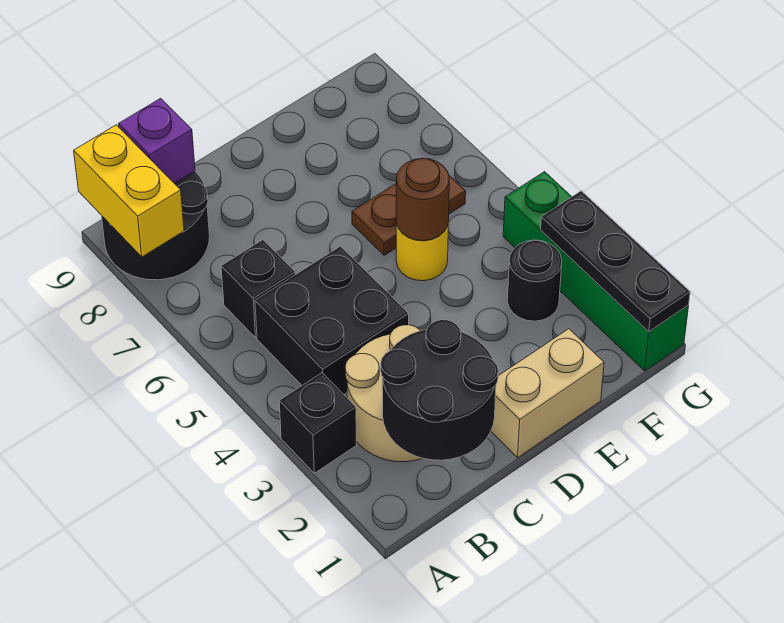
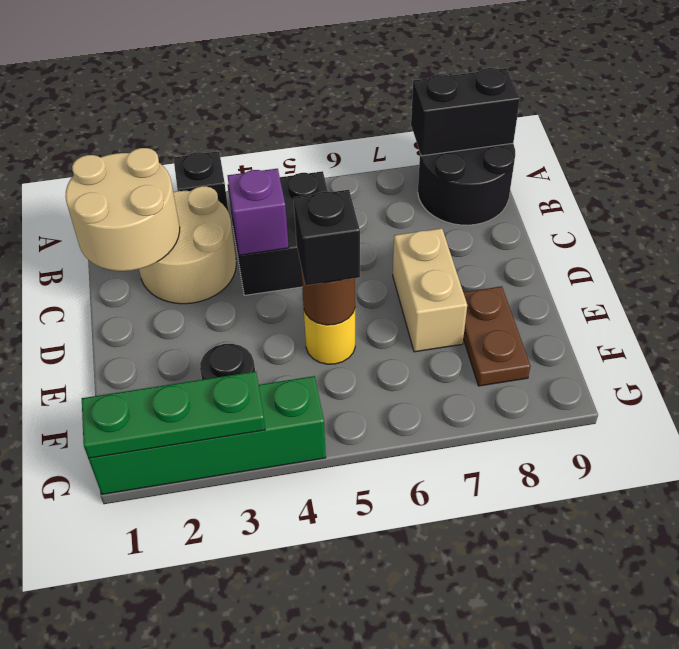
yellow brick A8:A9 level 2 -> black brick A8:A9 level 2
black round brick B1:C2 level 2 -> tan round brick B1:C2 level 2
black brick B6 level 1 -> black brick E5 level 3
purple brick B9 level 2 -> purple brick C4 level 2
tan brick D1:E1 level 1 -> tan brick D7:E7 level 1
brown plate E6:F6 level 1 -> brown plate E8:F8 level 1
black plate G1:G3 level 2 -> green plate G1:G3 level 2

